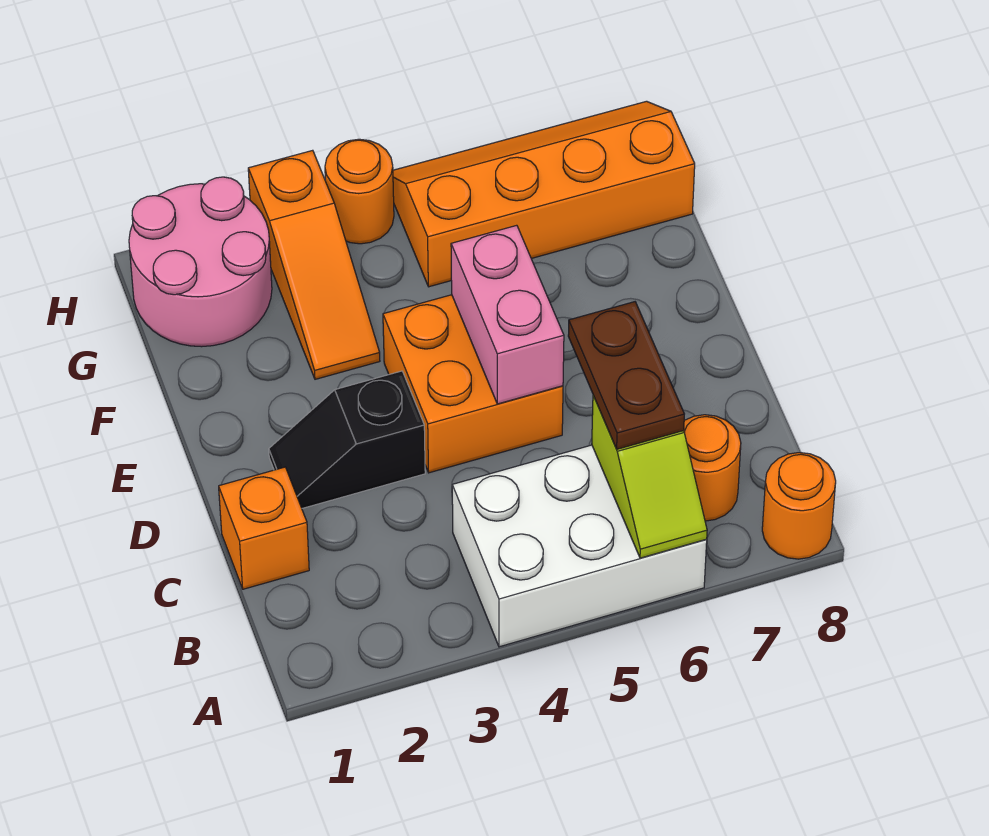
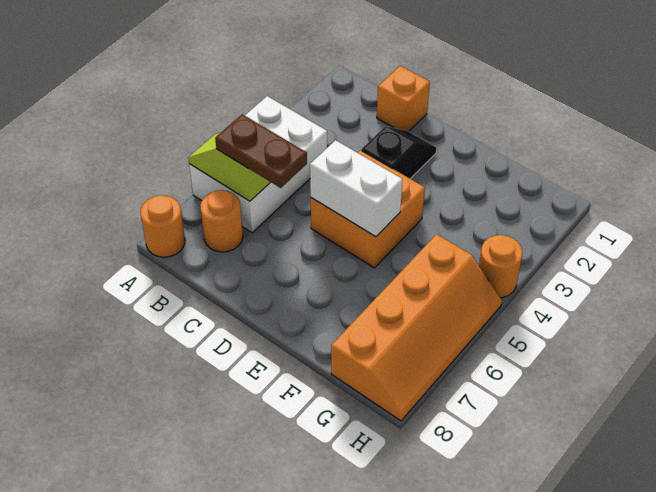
pink brick D5:E5 level 2 -> white brick D5:E5 level 2
orange slope F3:H3 level 1 top H -> none
pink round brick G1:H2 level 1 -> none

